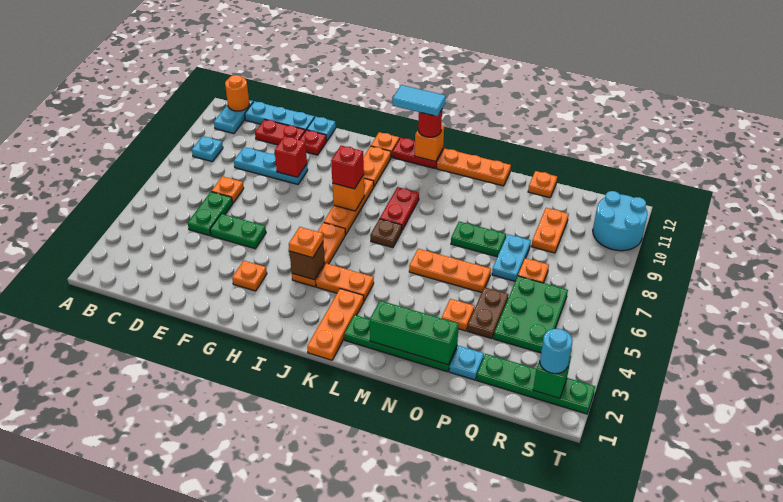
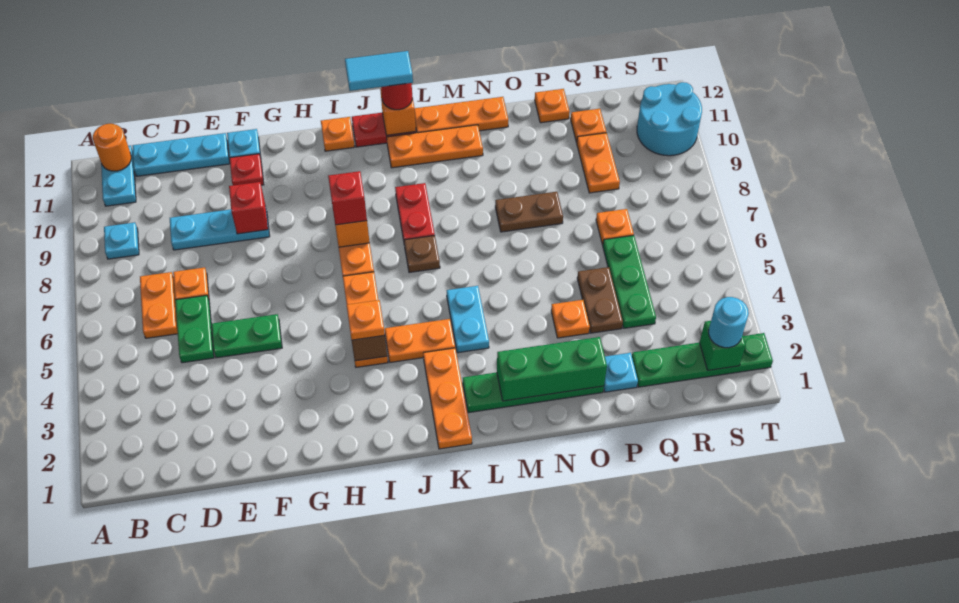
red plate D11:E11 level 1 -> none
orange plate G3 level 1 -> orange plate Q11 level 1
orange plate I10:I11 level 1 -> orange plate C6:C7 level 1
orange plate M6:O6 level 1 -> orange plate K11:M11 level 1
green plate N8:O8 level 1 -> brown plate N8:O8 level 1
cyan plate P7:P8 level 1 -> cyan plate L4:L5 level 1
green plate Q4:R6 level 1 -> green plate Q4:Q6 level 1

